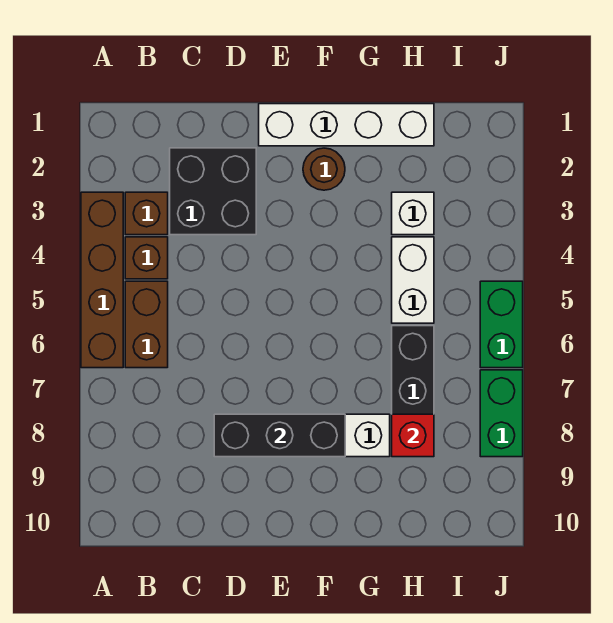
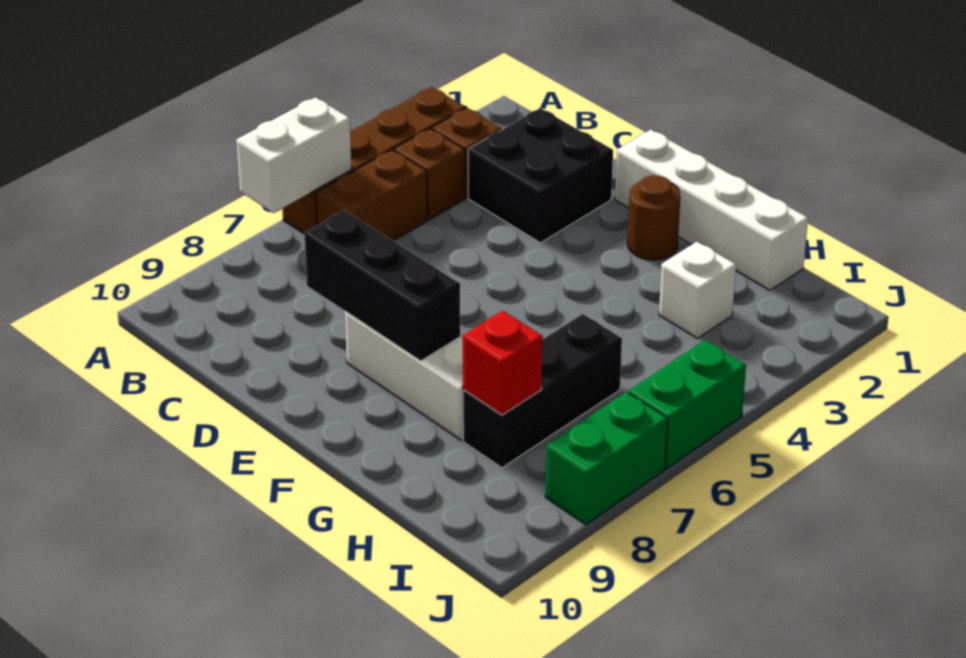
white brick H4:H5 level 1 -> white brick A6:A7 level 2

